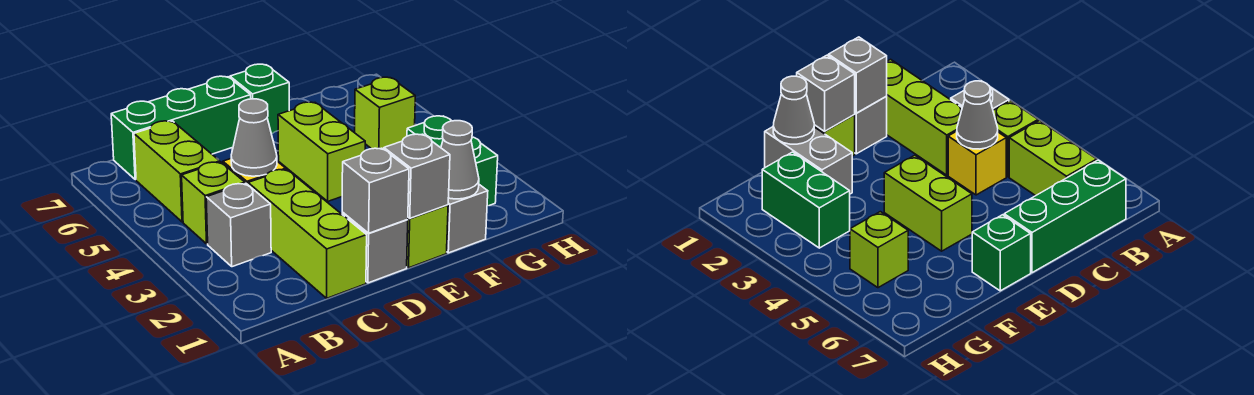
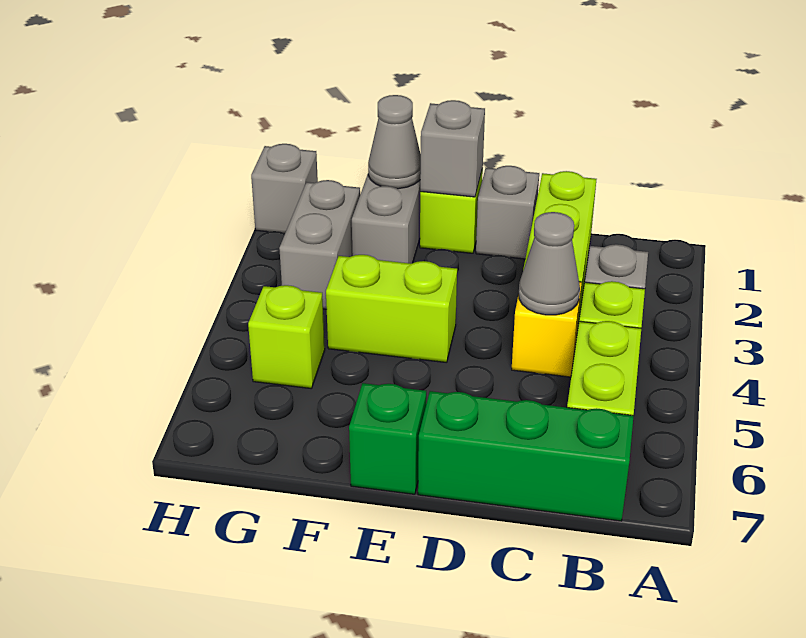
grey brick D1 level 2 -> grey brick H1 level 1
lime brick E4:E5 level 1 -> lime brick E4:F4 level 1
green brick G2:G3 level 1 -> grey brick G2:G3 level 1

